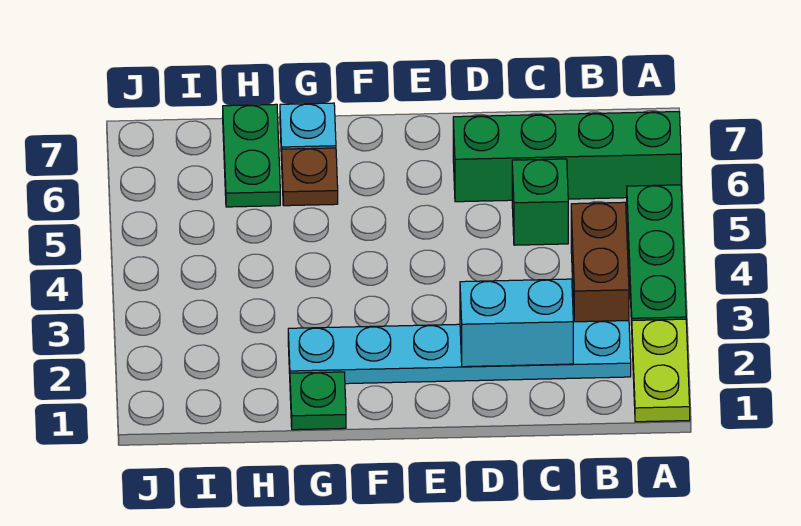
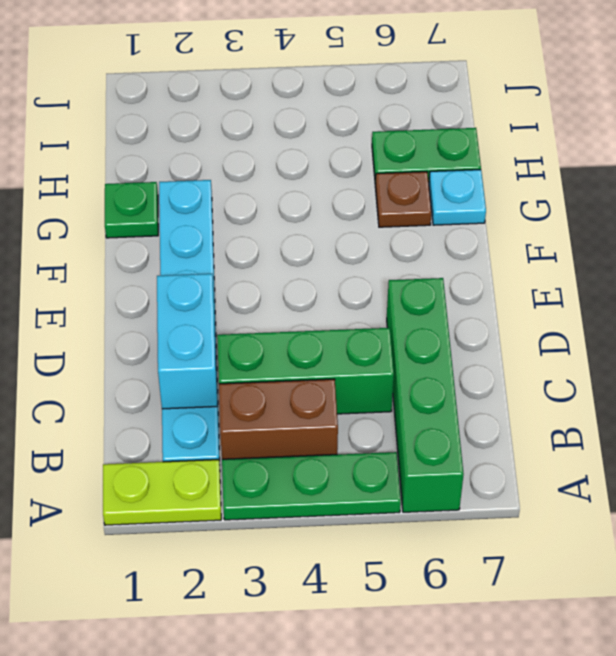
green brick C5 level 1 -> green brick C3:C5 level 1

